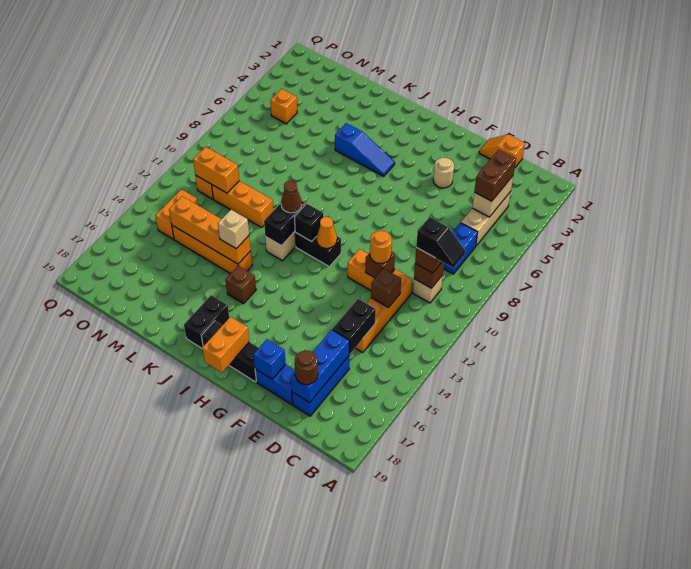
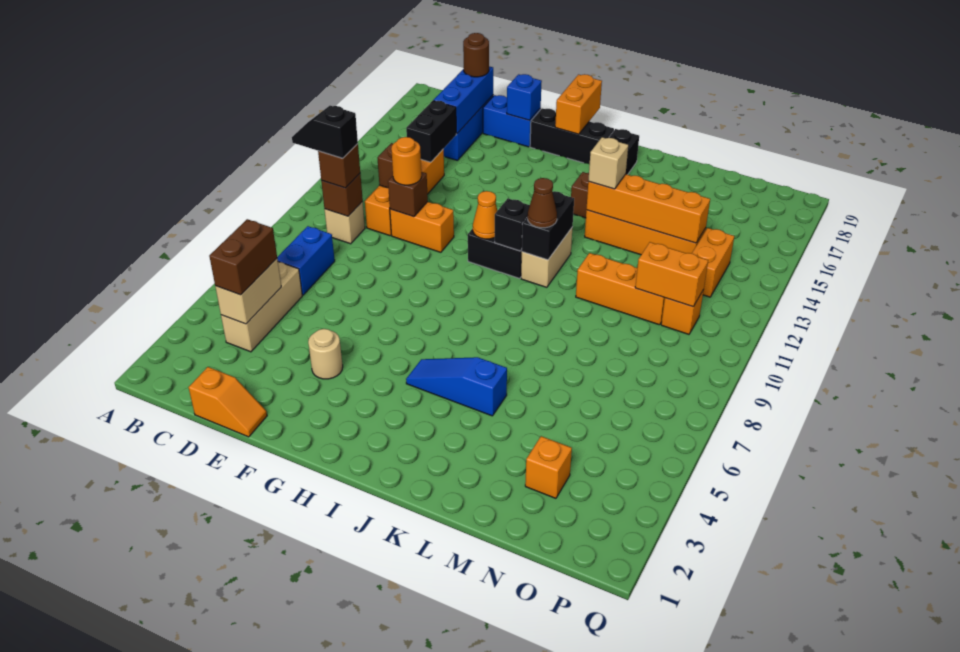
orange brick O5 level 1 -> orange brick N3 level 1

